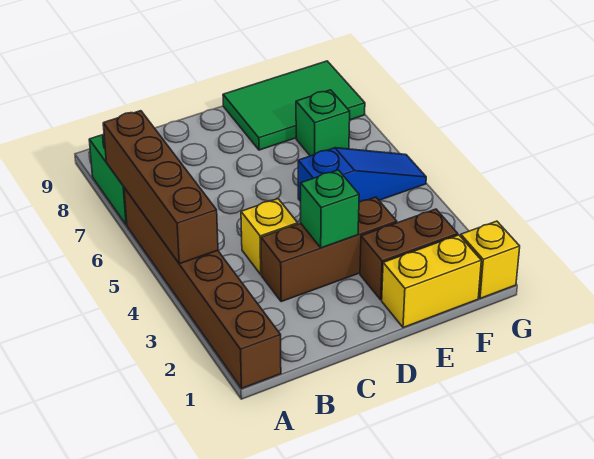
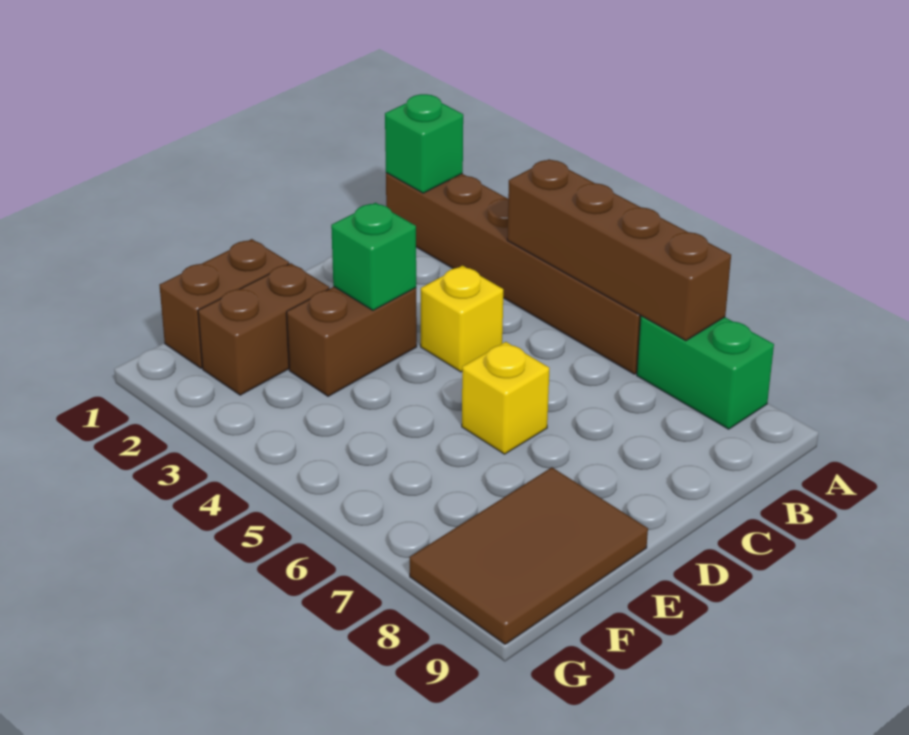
brown brick C3:E3 level 1 -> brown brick D3:E3 level 1
yellow brick E1:F1 level 1 -> brown brick E1:F1 level 1
blue slope E5:G5 level 1 top E -> none
green tile E8:G9 level 1 -> brown tile E8:G9 level 1
green brick F7 level 1 -> green brick A1 level 2
yellow brick G1 level 1 -> yellow brick D6 level 1

